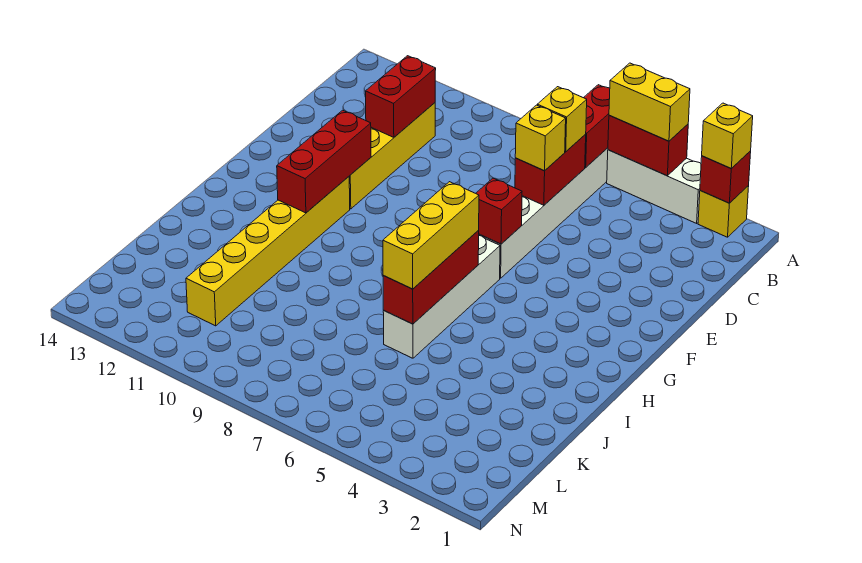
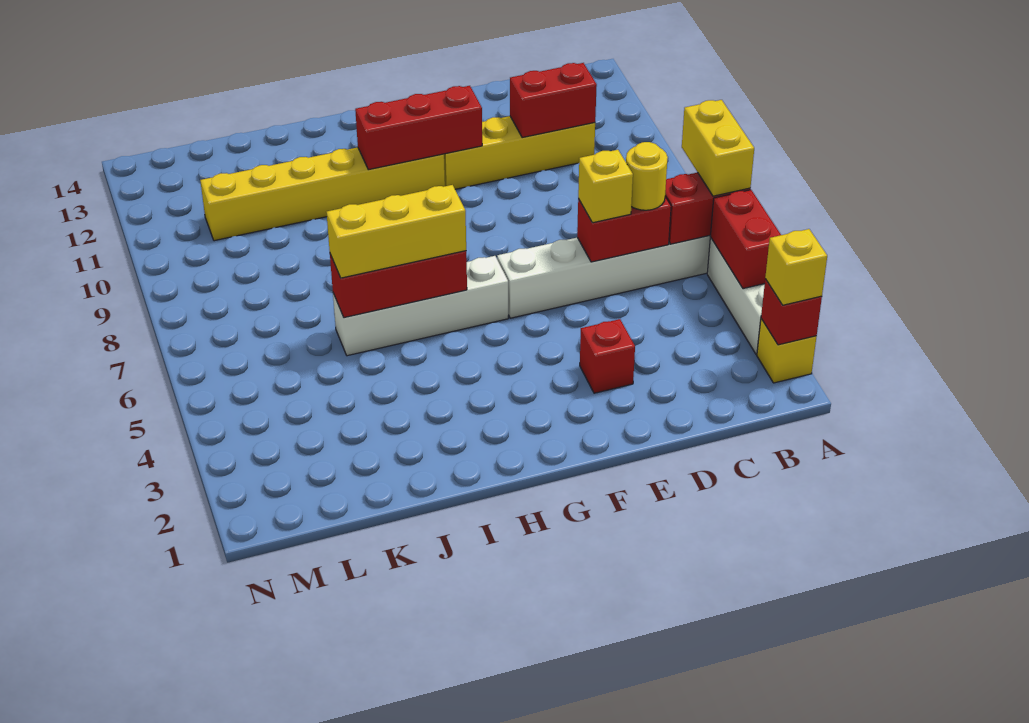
yellow brick A4:A5 level 3 -> yellow brick A6:A7 level 3
yellow brick C6 level 3 -> yellow round brick C6 level 3
red brick F6 level 2 -> red brick E3 level 1

